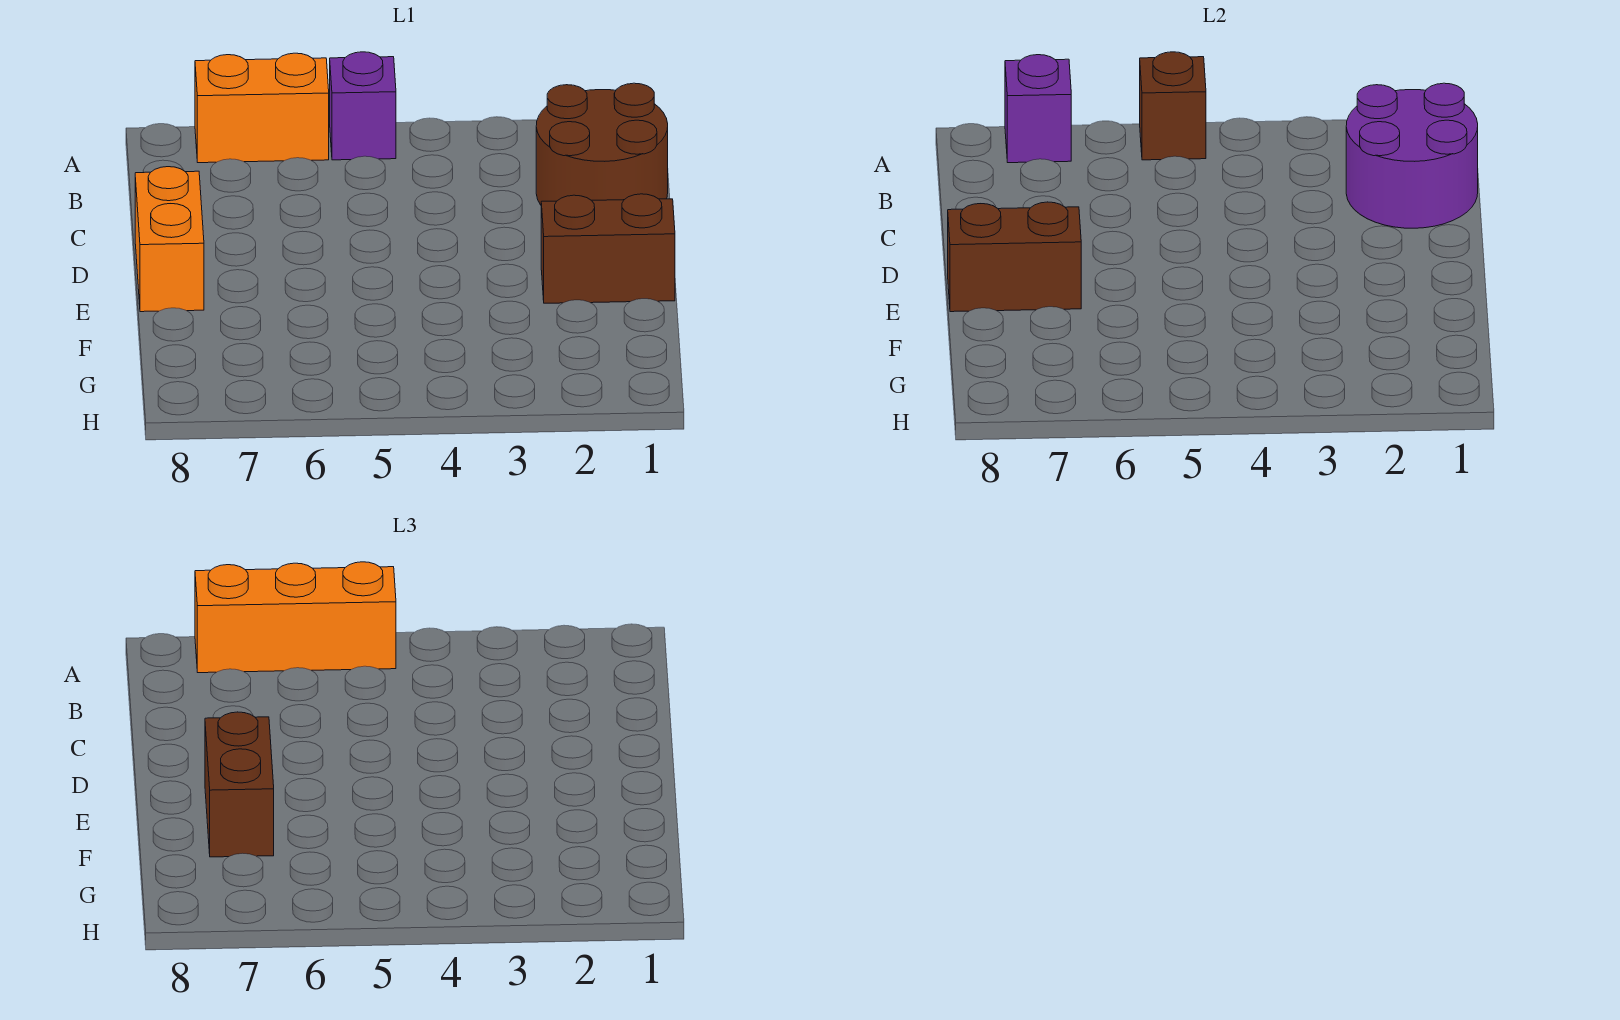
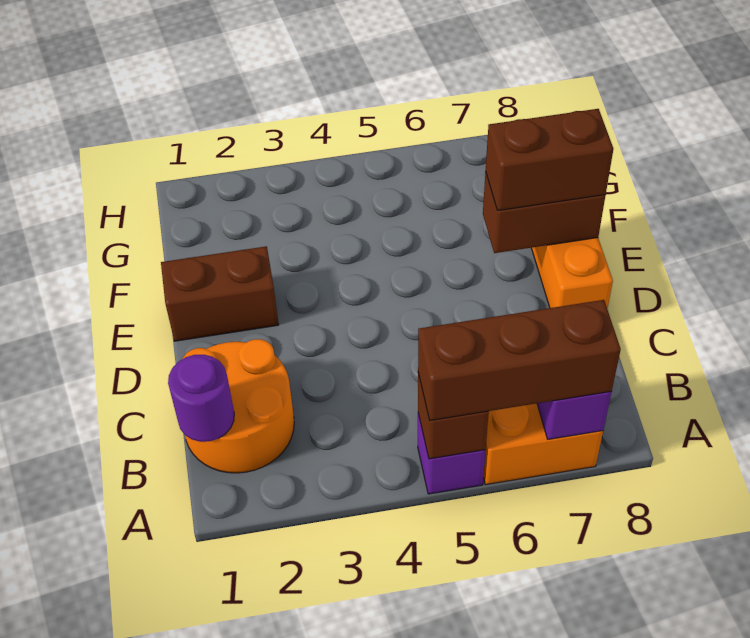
orange brick A5:A7 level 3 -> brown brick A5:A7 level 3
brown round brick B1:C2 level 1 -> orange round brick B1:C2 level 1
purple round brick B1:C2 level 2 -> purple round brick B1 level 2
brown brick E7:F7 level 3 -> brown brick E7:E8 level 3

